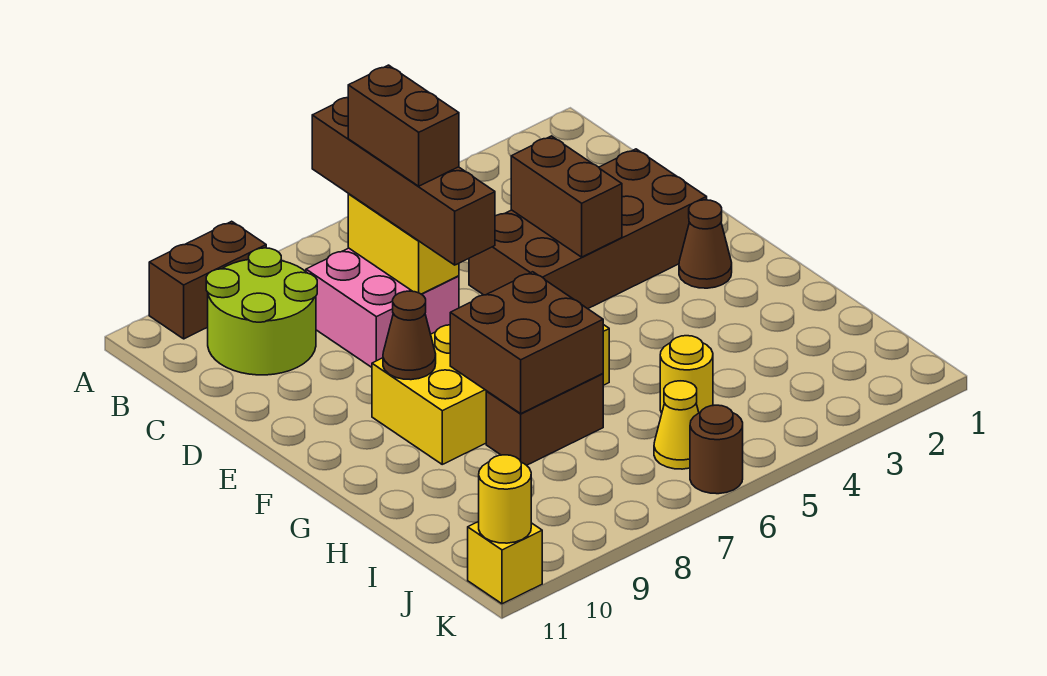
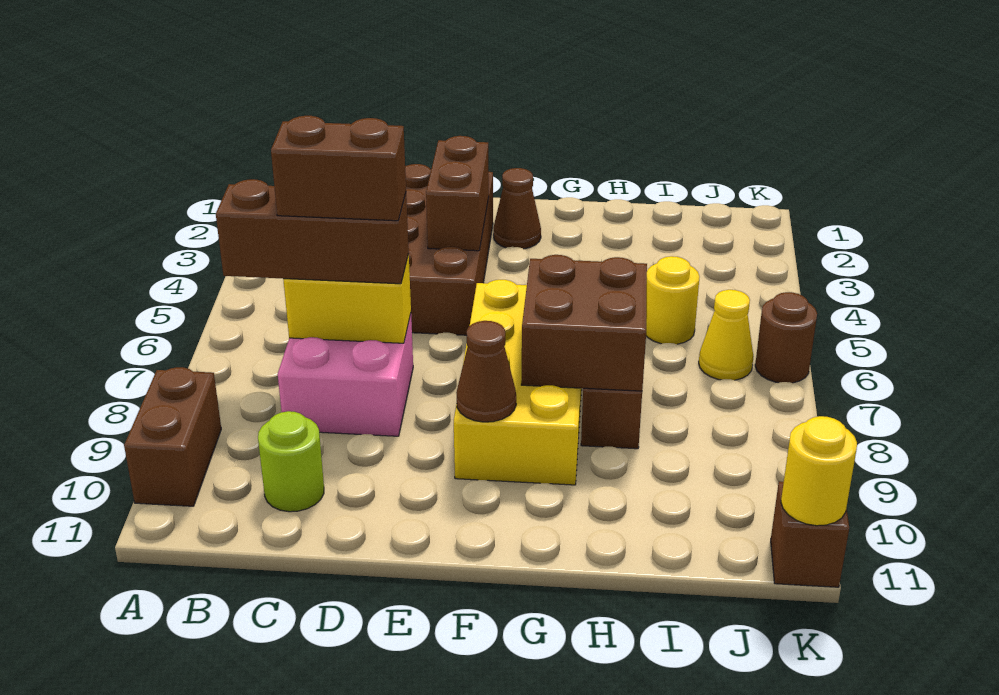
brown brick B7:E7 level 3 -> brown brick B7:D7 level 3
lime round brick B9:C10 level 1 -> lime round brick C10 level 1
brown brick D4:E4 level 2 -> brown brick E3:E4 level 2
yellow brick K11 level 1 -> brown brick K11 level 1

